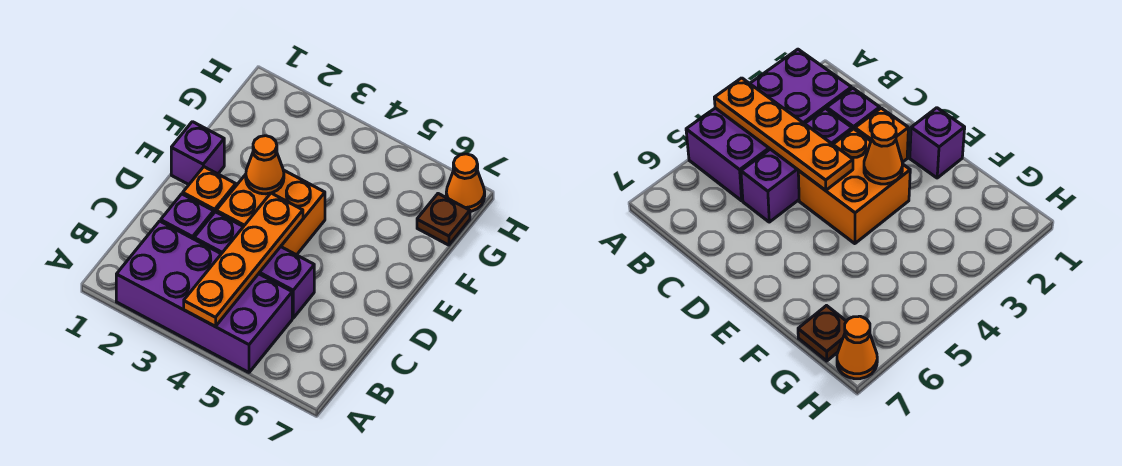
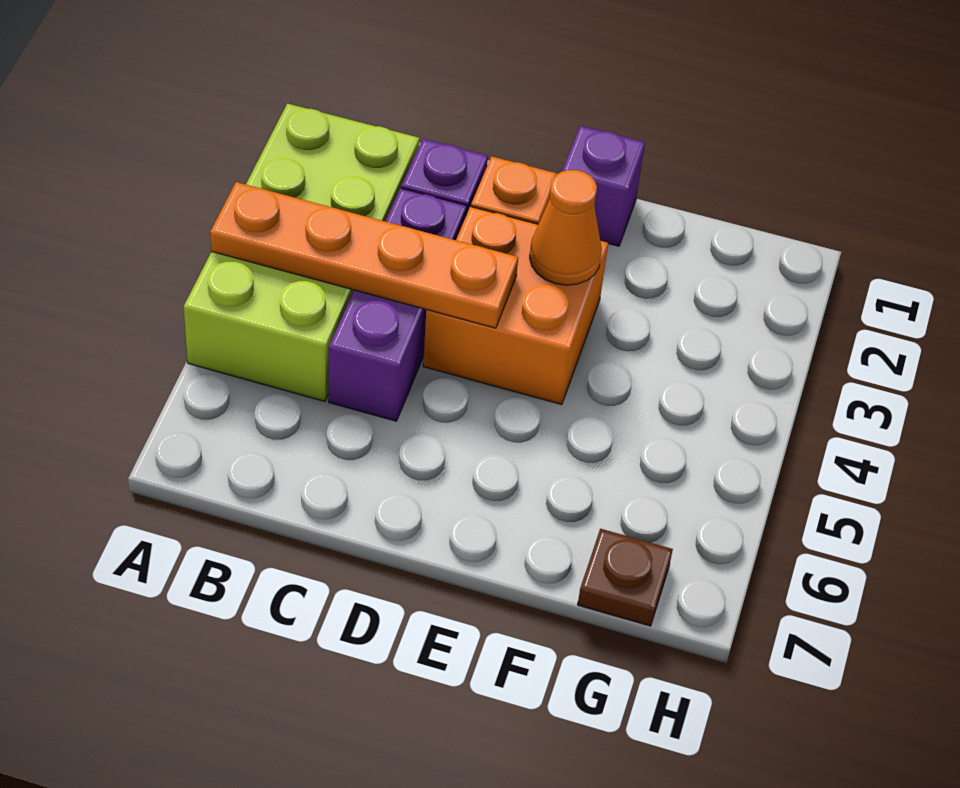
purple brick A2:B5 level 1 -> lime brick A2:B5 level 1
orange cone H7 level 1 -> none

